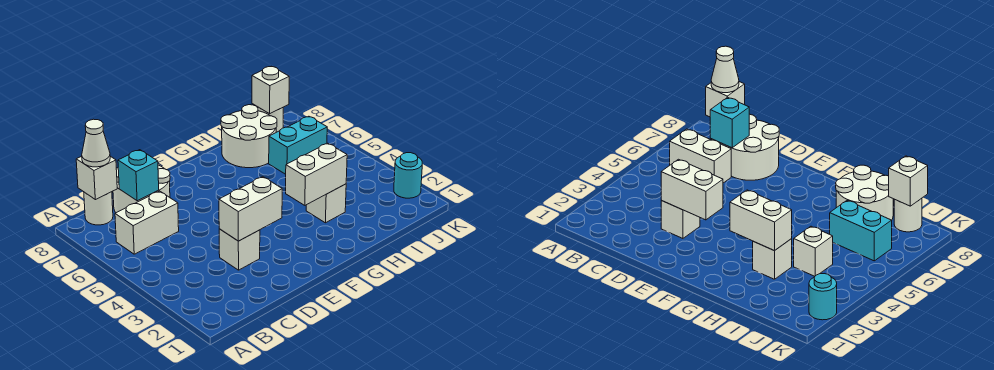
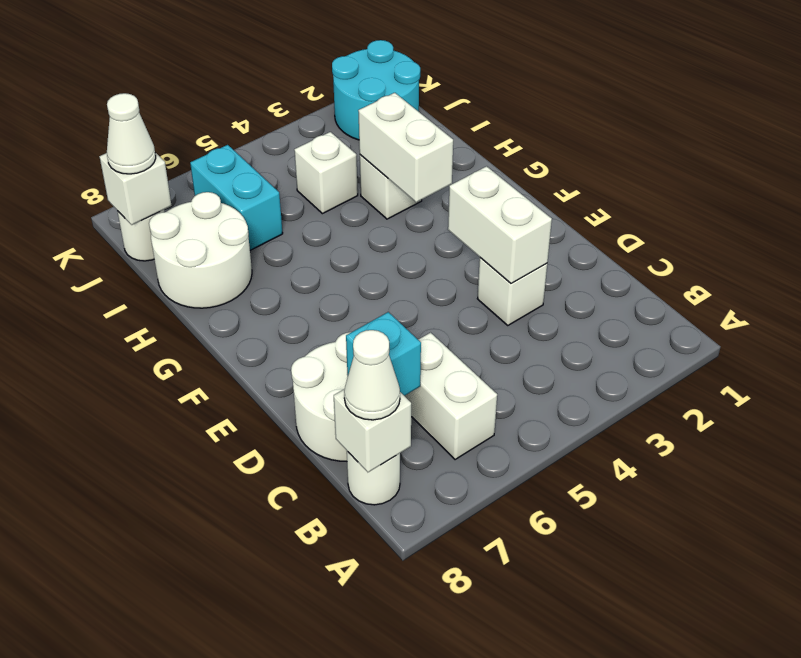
none -> white cone J8 level 3
cyan round brick K2 level 1 -> cyan round brick J1:K2 level 1

